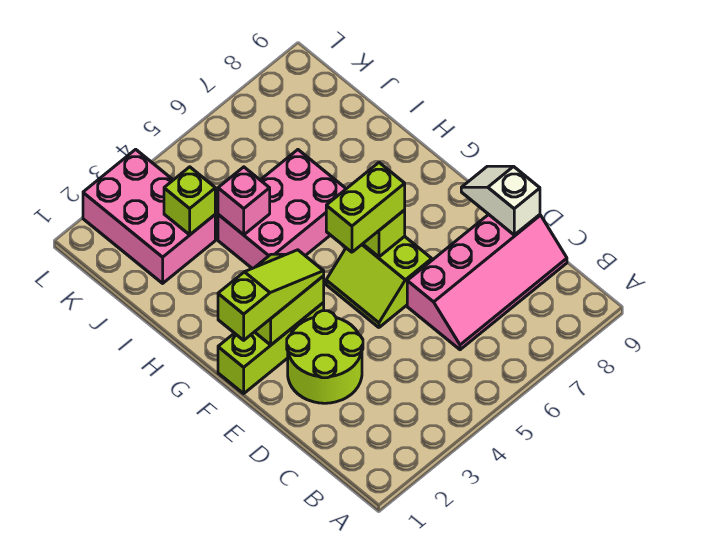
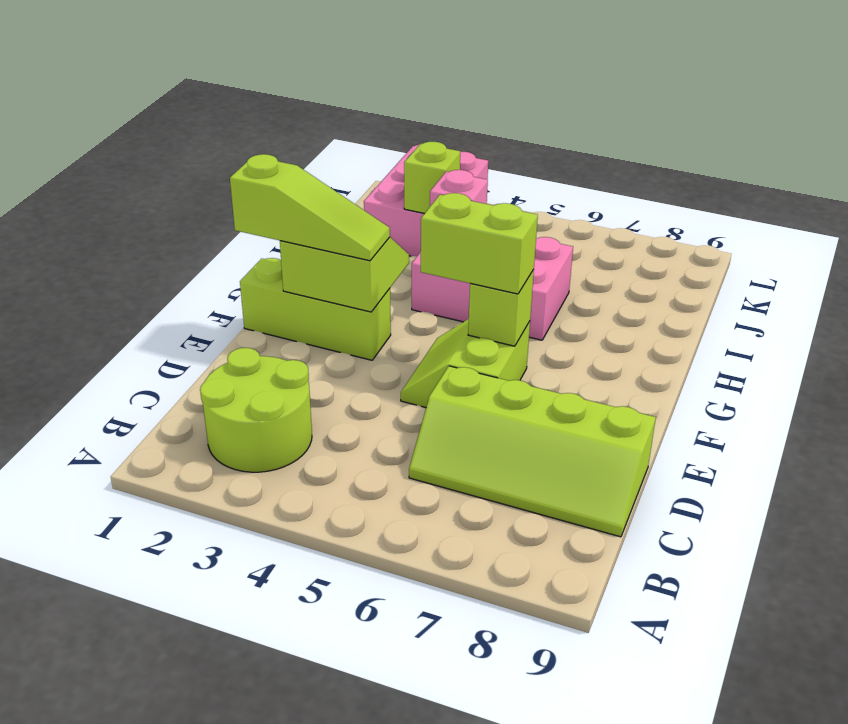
pink slope C6:D9 level 1 top D -> lime slope C6:D9 level 1 top D
lime round brick D2:E3 level 1 -> lime round brick B2:C3 level 1
white slope D9:E9 level 2 top D -> none

